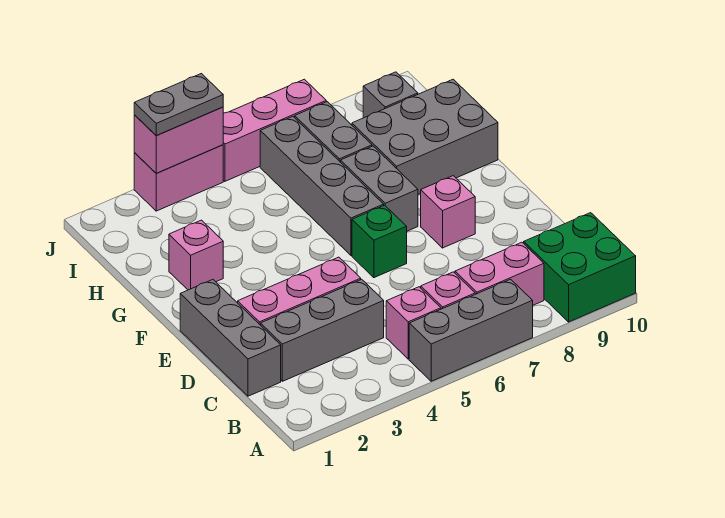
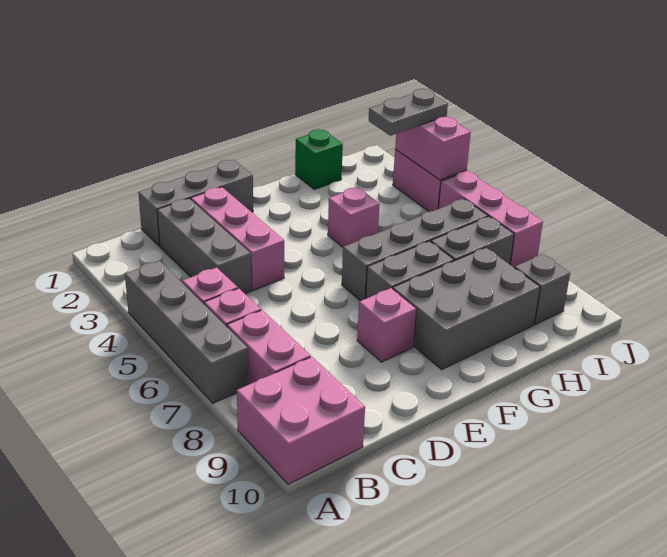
grey brick A5:A7 level 1 -> grey brick A4:A7 level 1
green brick A9:B10 level 1 -> pink brick A9:B10 level 1
green brick E6 level 1 -> green brick H1 level 1
pink brick G2 level 1 -> pink brick G4 level 1
grey brick G8:H10 level 1 -> grey brick F8:H9 level 1
grey plate J3:J4 level 3 -> grey plate I3:J3 level 3

